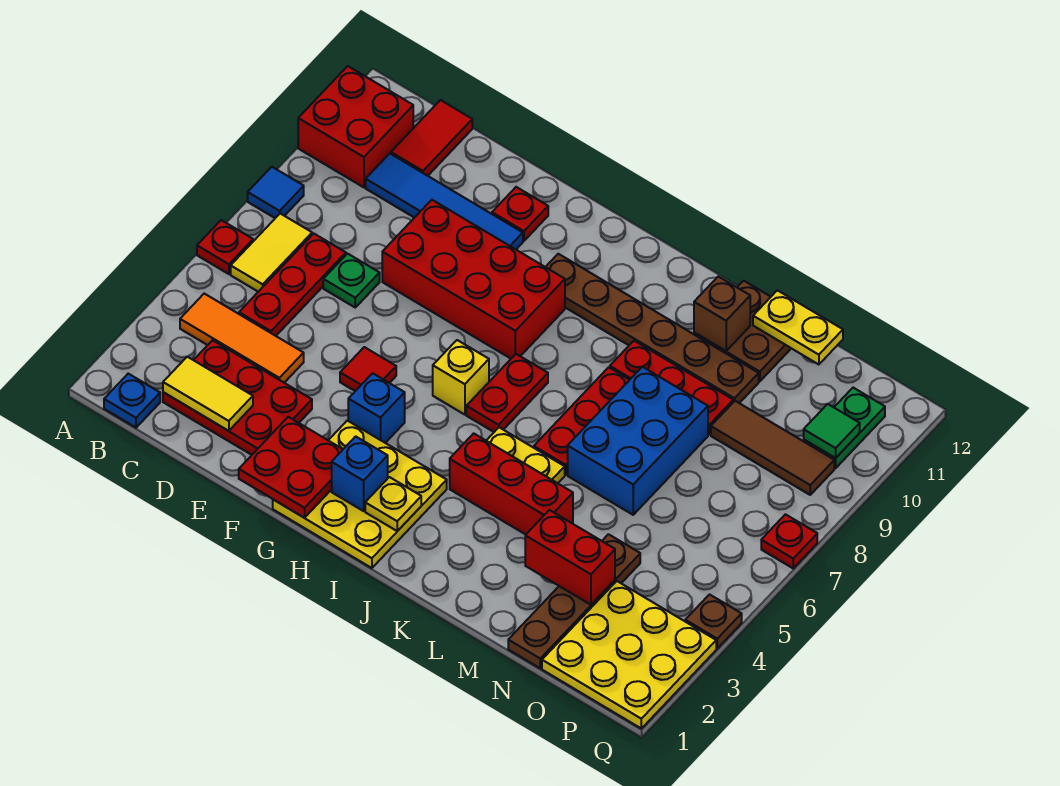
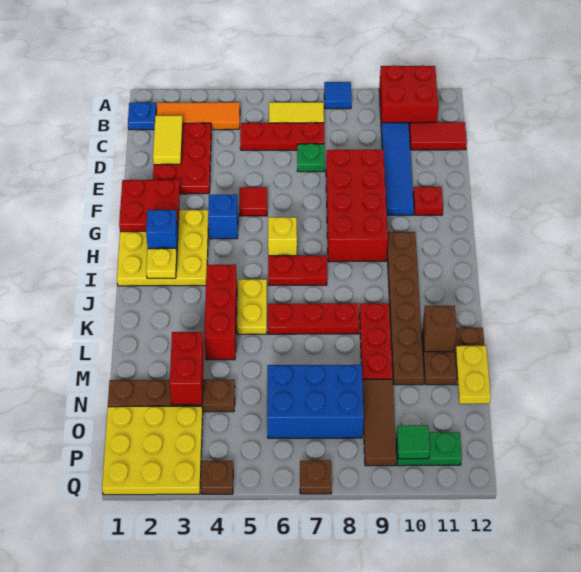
red plate A6 level 1 -> none
orange tile B4:D4 level 1 -> orange tile B2:B4 level 1
blue brick L6:M8 level 1 -> blue brick N6:O8 level 1
red plate Q7 level 1 -> brown plate Q7 level 1

